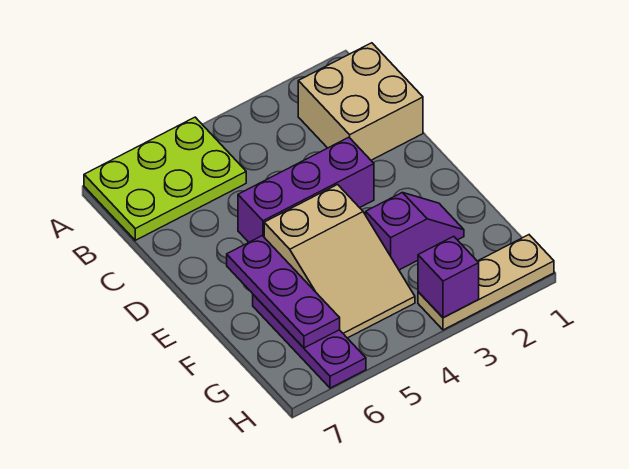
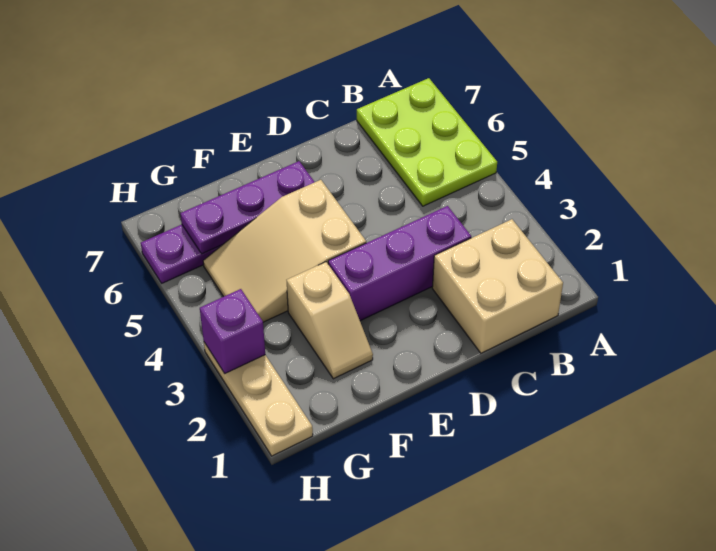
purple brick D3:D5 level 1 -> purple brick C3:E3 level 1
purple slope F2:F3 level 1 top 3 -> tan slope F2:F3 level 1 top 3

